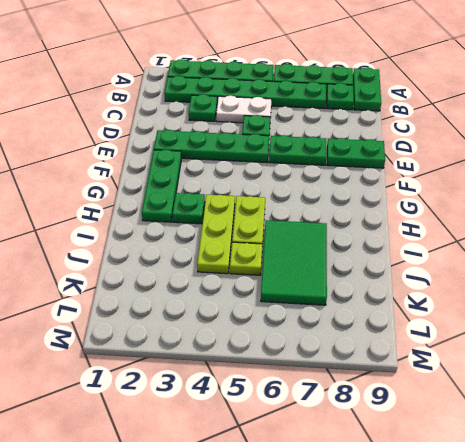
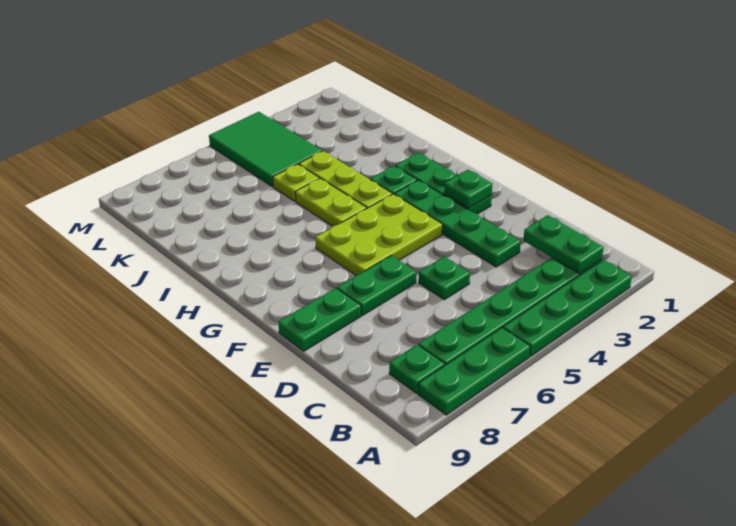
green plate A9:B9 level 1 -> green plate B2:C2 level 2
green plate C3 level 1 -> green plate F2 level 2
white plate C4:C5 level 1 -> none
green plate E2:E5 level 1 -> green plate D3:G3 level 1
none -> lime plate F4:G6 level 1
green tile I6:K7 level 1 -> green tile K4:M5 level 1

